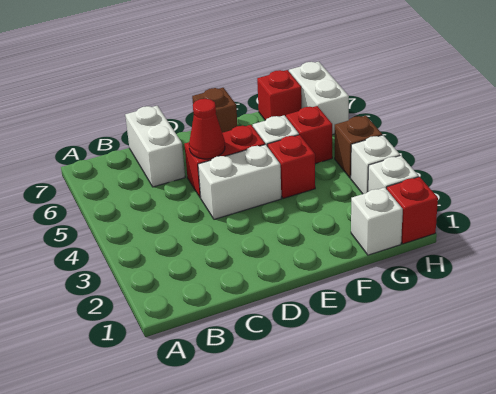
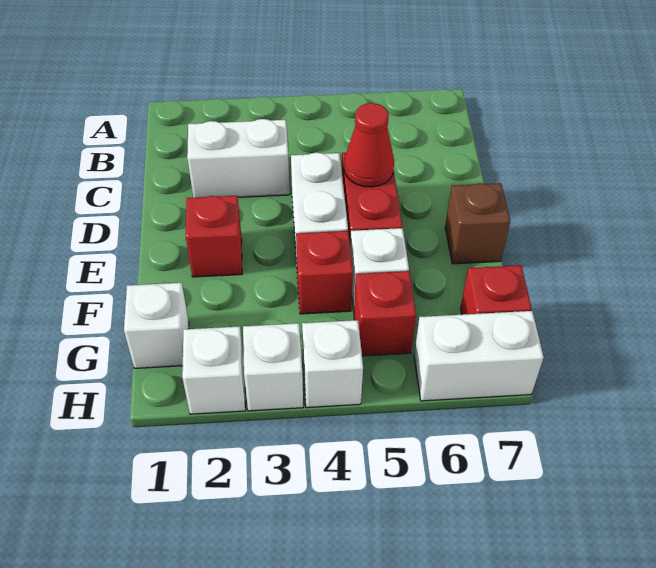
white brick C6:C7 level 1 -> white brick C2:C3 level 1
red brick H1 level 1 -> red brick E2 level 1
brown brick H4 level 1 -> white brick H4 level 1

